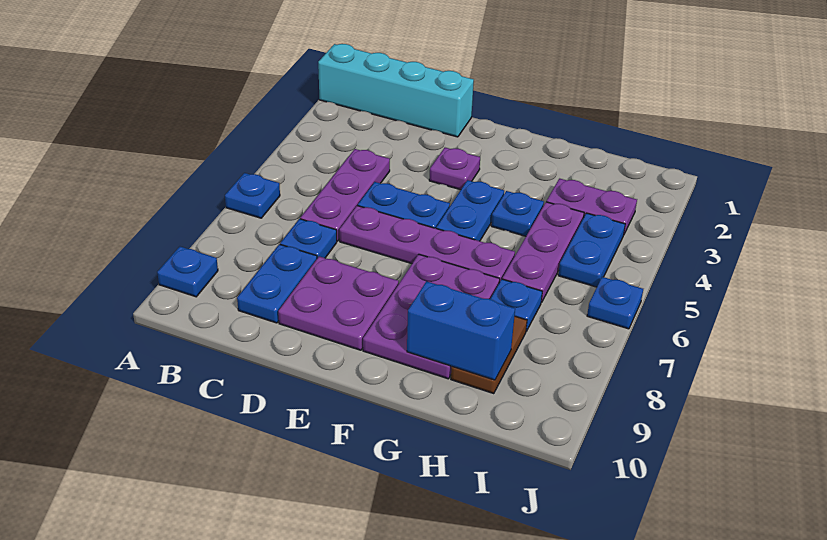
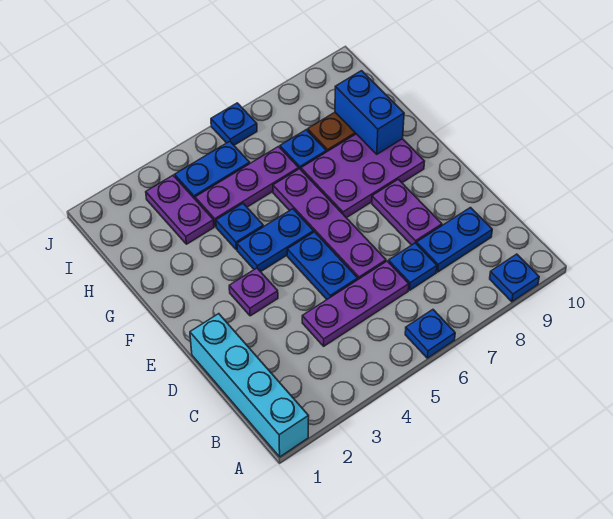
purple plate D8:E9 level 1 -> purple plate D8:E8 level 1

